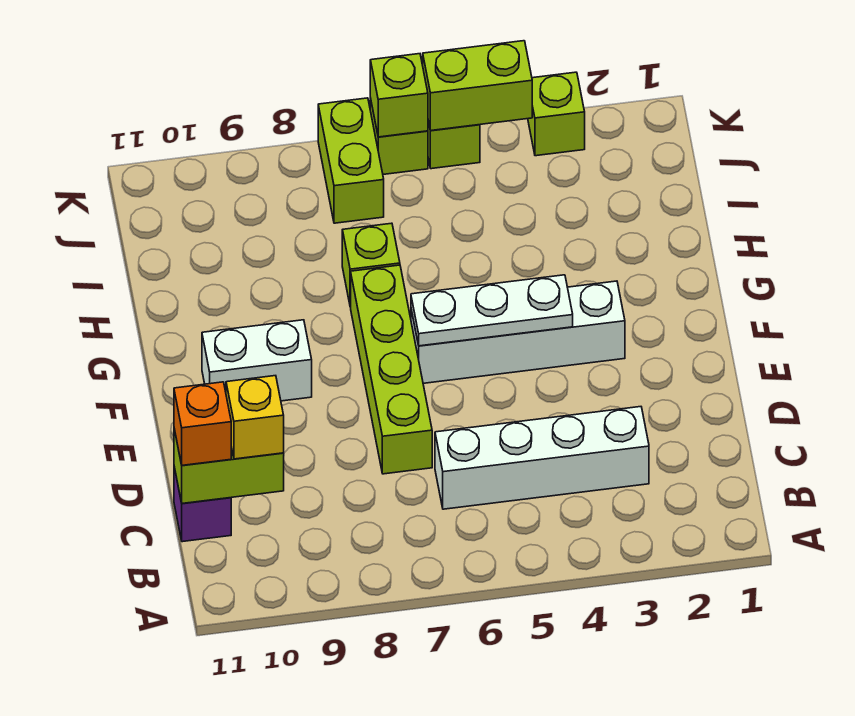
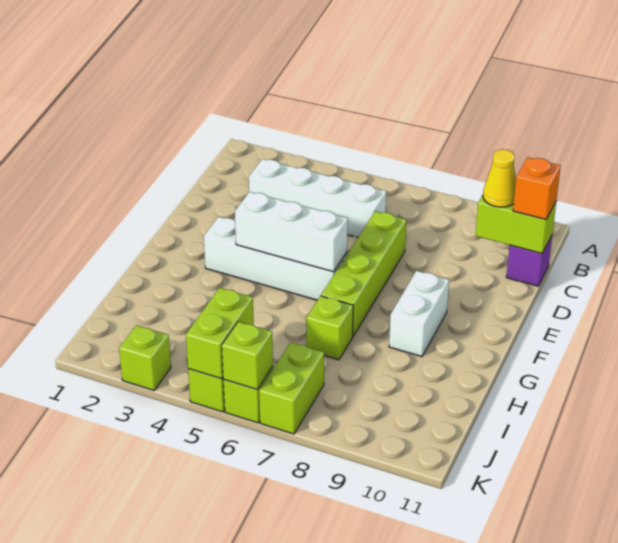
yellow brick C10 level 3 -> yellow cone C10 level 3
white plate F4:F6 level 2 -> white brick F4:F6 level 2
white brick F9:F10 level 1 -> white brick F9:G9 level 1
lime brick K4:K5 level 2 -> lime brick J5:K5 level 2

